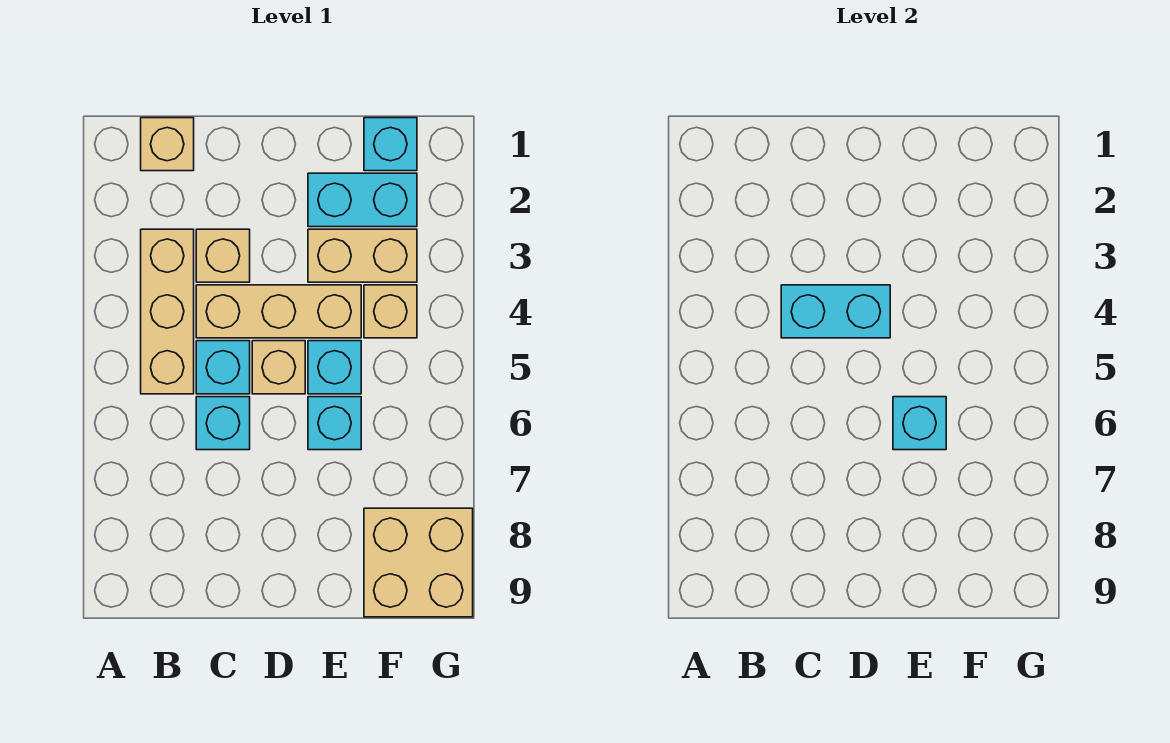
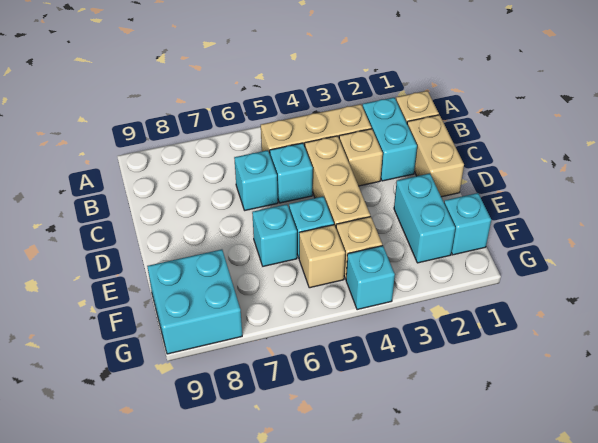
cyan brick C4:D4 level 2 -> cyan brick B2:C2 level 1
tan brick D5 level 1 -> tan brick F5 level 1
tan brick E3:F3 level 1 -> tan brick C1:D1 level 1
cyan brick E6 level 2 -> cyan brick G4 level 1
tan brick F8:G9 level 1 -> cyan brick F8:G9 level 1

